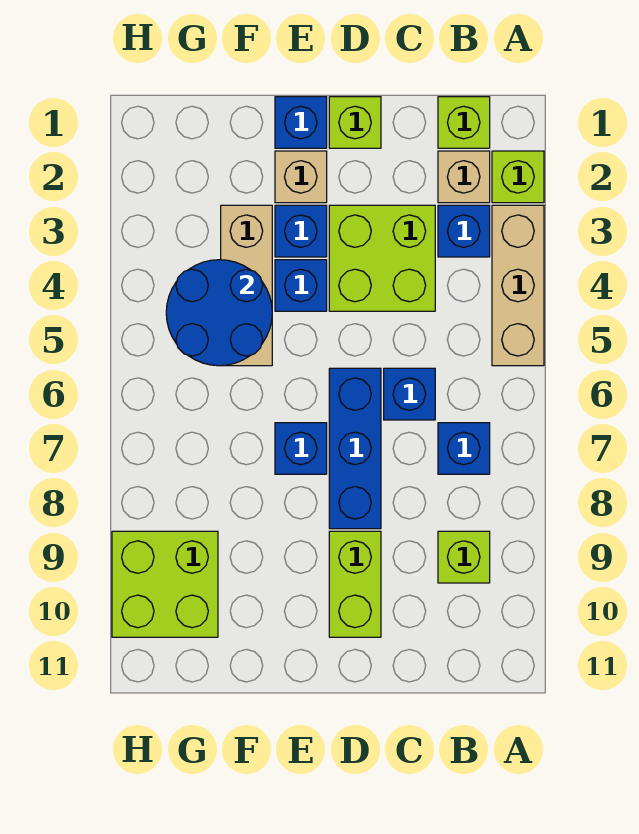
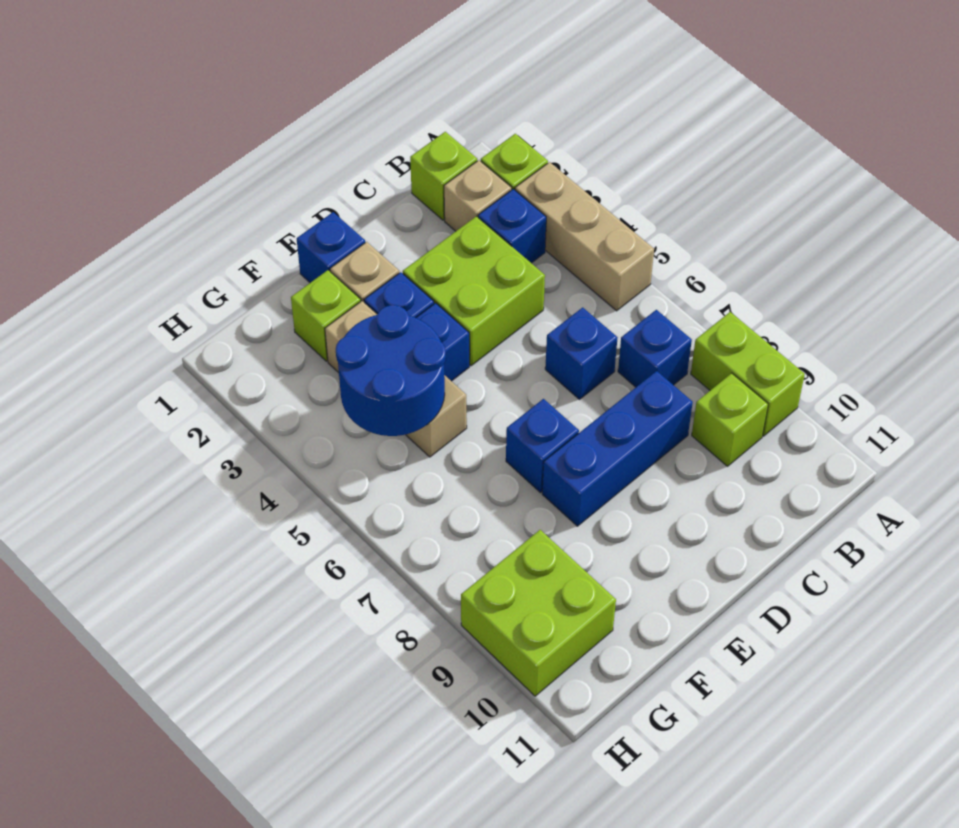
lime brick D1 level 1 -> lime brick F2 level 1
blue brick D6:D8 level 1 -> blue brick C8:E8 level 1
lime brick D9:D10 level 1 -> lime brick A8:A9 level 1

